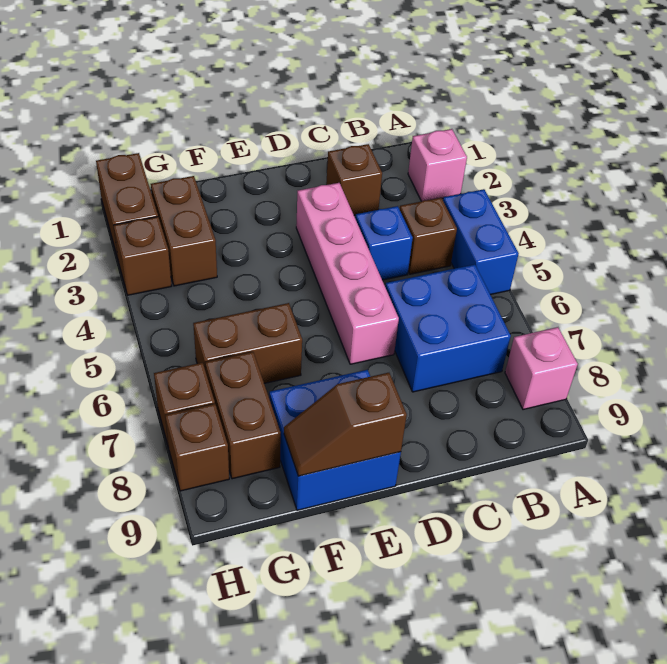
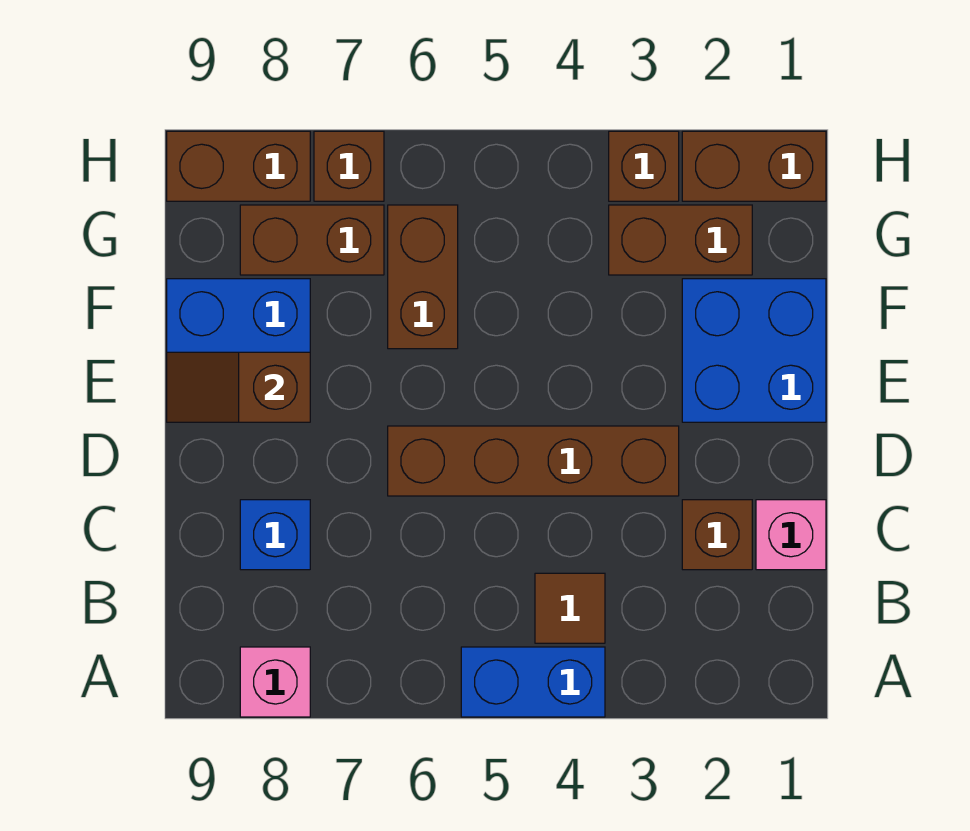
pink brick A2 level 1 -> pink brick C1 level 1
brown brick B4 level 1 -> brown tile B4 level 1
blue brick B6:C7 level 1 -> blue brick E1:F2 level 1
blue brick C4 level 1 -> blue brick C8 level 1
pink brick D3:D6 level 1 -> brown brick D3:D6 level 1
brown slope E9:F9 level 2 top E -> brown slope E8:E9 level 2 top 8
brown brick H8 level 1 -> brown brick H8:H9 level 1

